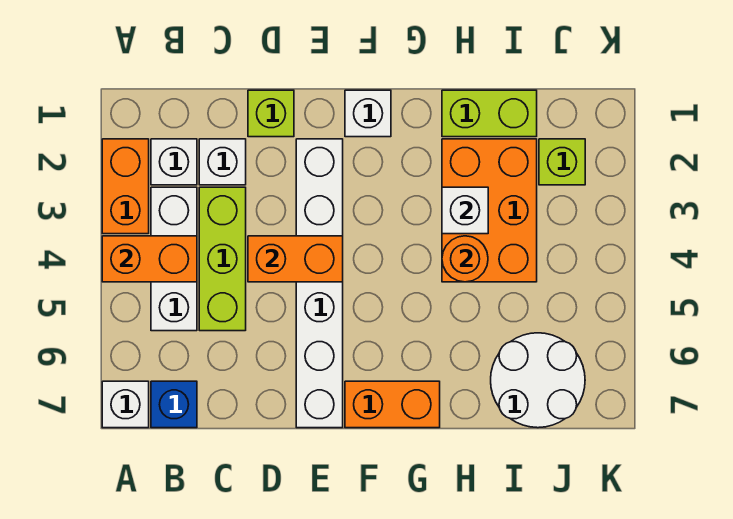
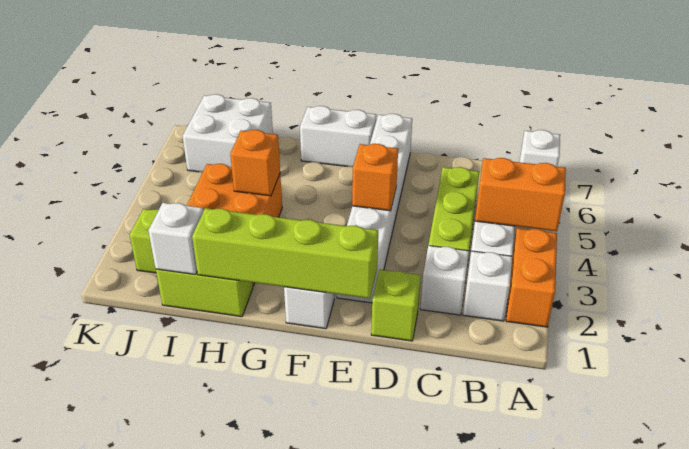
blue brick B7 level 1 -> none
orange brick D4:E4 level 2 -> orange brick E4 level 2
none -> lime brick E1:H1 level 2
orange brick F7:G7 level 1 -> white brick F7:G7 level 1
white brick H3 level 2 -> white brick I1 level 2
orange round brick H4 level 2 -> orange brick H4 level 2
white round brick I6:J7 level 1 -> white brick I6:J7 level 1

